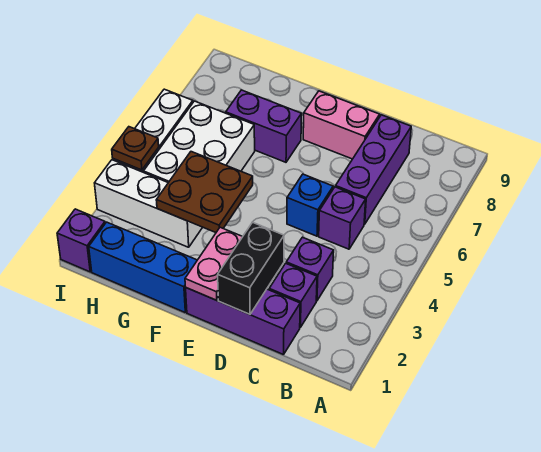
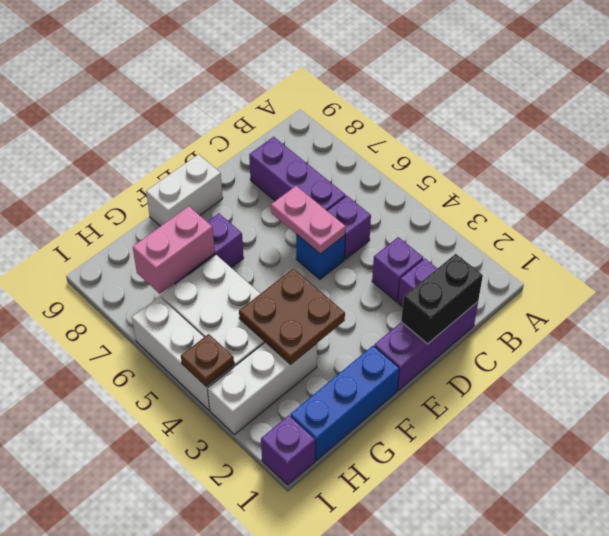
black brick D1:D2 level 2 -> black brick C1:D1 level 2
pink brick D8:E8 level 1 -> pink brick G7:H7 level 2
pink plate E1:E2 level 2 -> pink plate D5:D6 level 2
none -> white brick E9:F9 level 1

